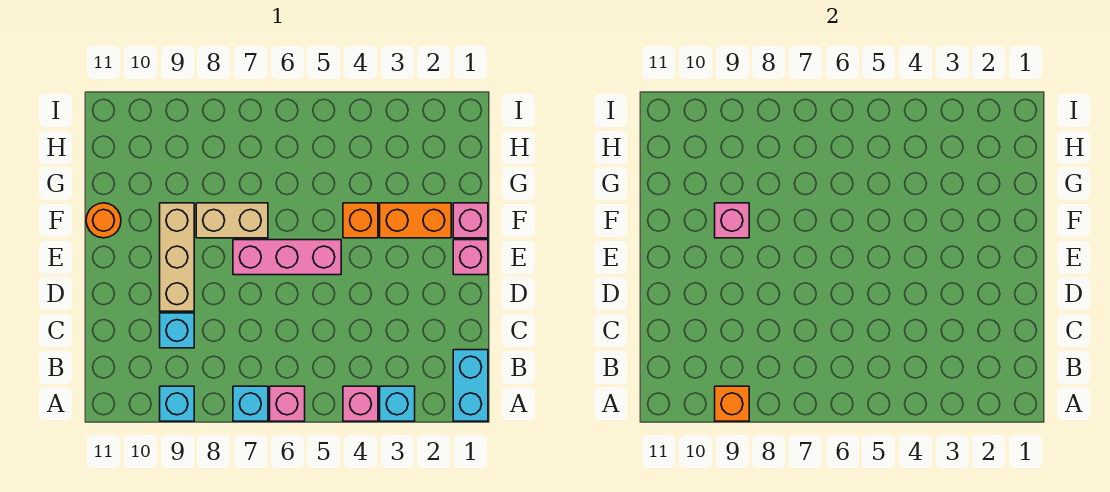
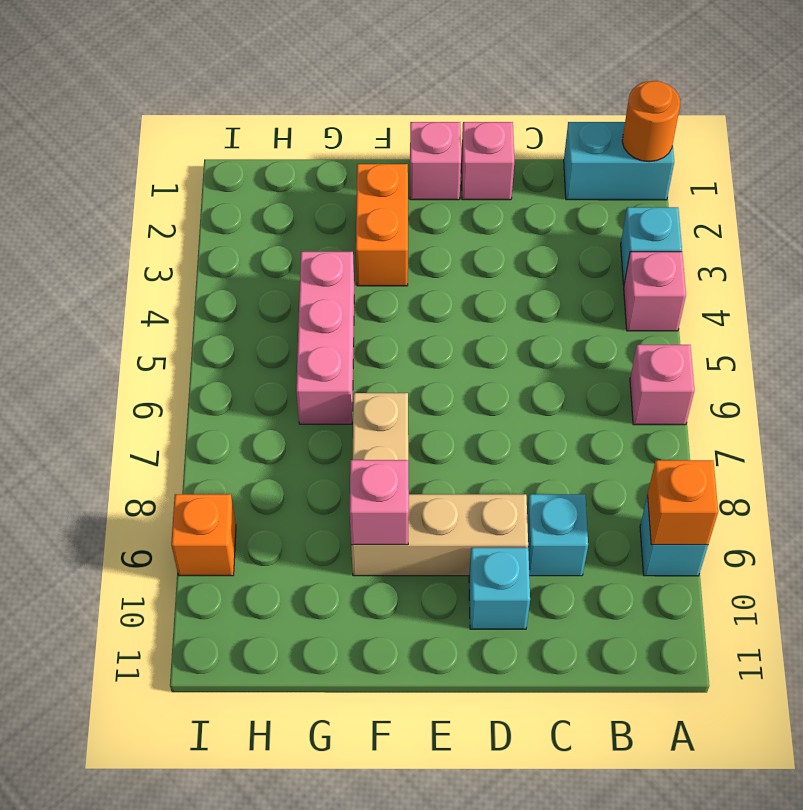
cyan brick A7 level 1 -> cyan brick D10 level 1
pink brick E5:E7 level 1 -> pink brick G4:G6 level 1
pink brick F1 level 1 -> pink brick D1 level 1
orange brick F4 level 1 -> orange brick I9 level 1
orange round brick F11 level 1 -> orange round brick A1 level 2

